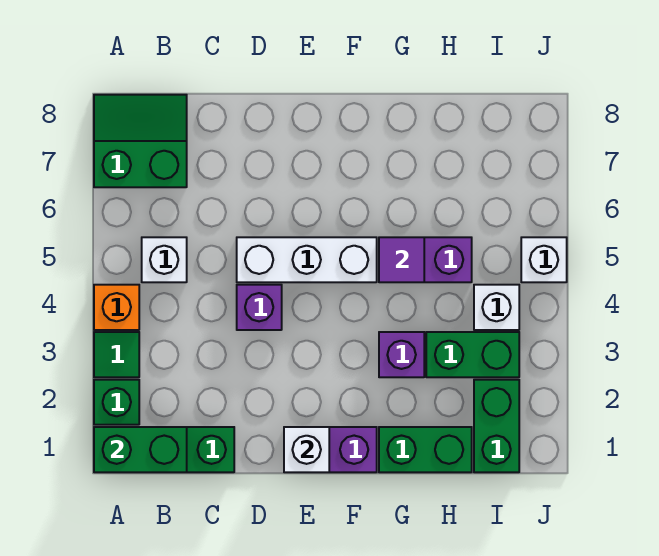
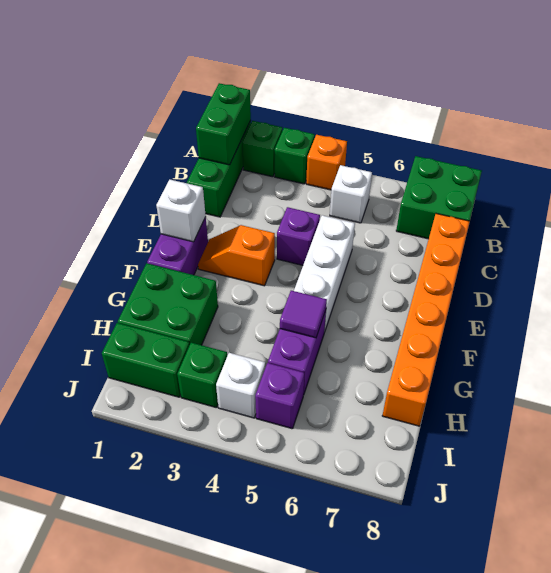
green tile A3 level 1 -> green brick A3 level 1
green slope A7:B8 level 1 top 7 -> green brick A7:B8 level 1
none -> orange brick C8:H8 level 1
none -> orange slope E2:E3 level 1 top 3
green brick G1:H1 level 1 -> green brick G1:H2 level 1
purple brick G3 level 1 -> purple brick I5 level 1
green brick H3:I3 level 1 -> green brick I3 level 1
white brick J5 level 1 -> none

